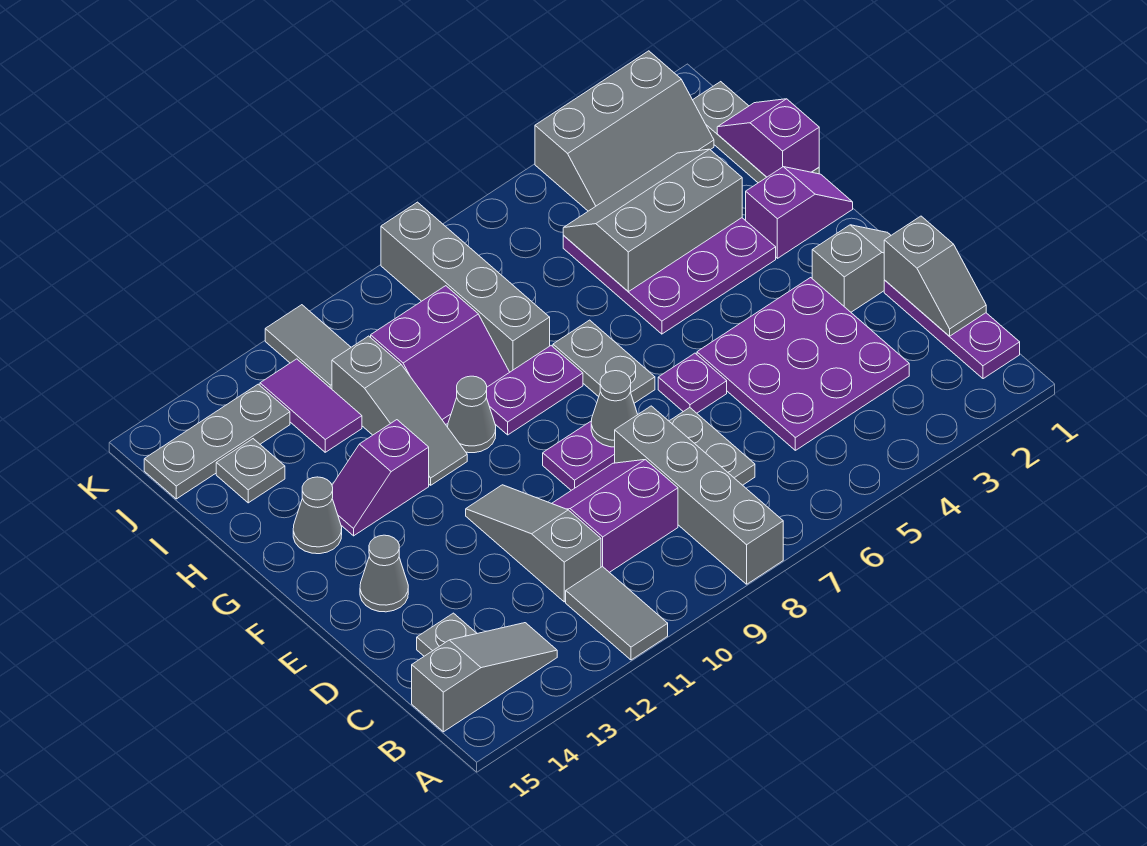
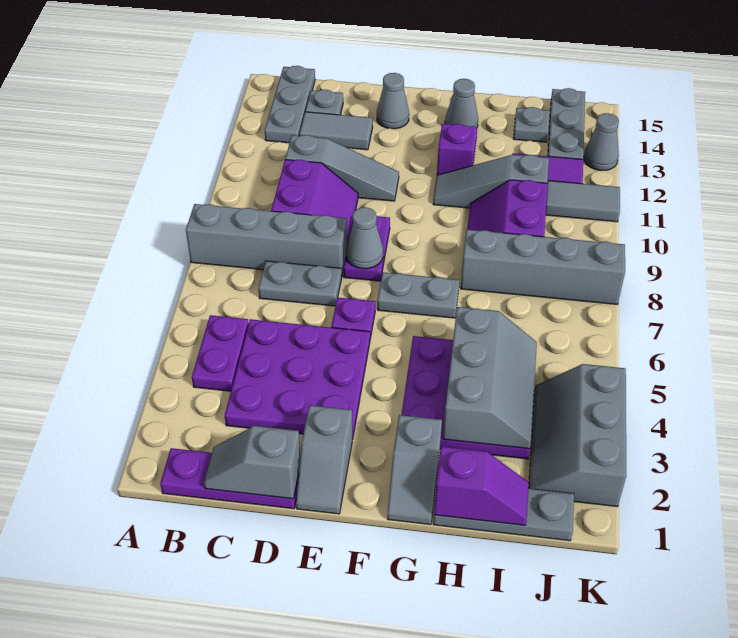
grey tile A11:B11 level 1 -> grey tile C13:D13 level 1
grey slope B13:B15 level 1 top 15 -> grey plate B13:B15 level 1
purple slope G1:G2 level 1 top 2 -> grey slope G1:G2 level 1 top 2
purple plate G8:G9 level 1 -> purple plate B4:B5 level 1
grey cone G10 level 1 -> grey cone K13 level 1

